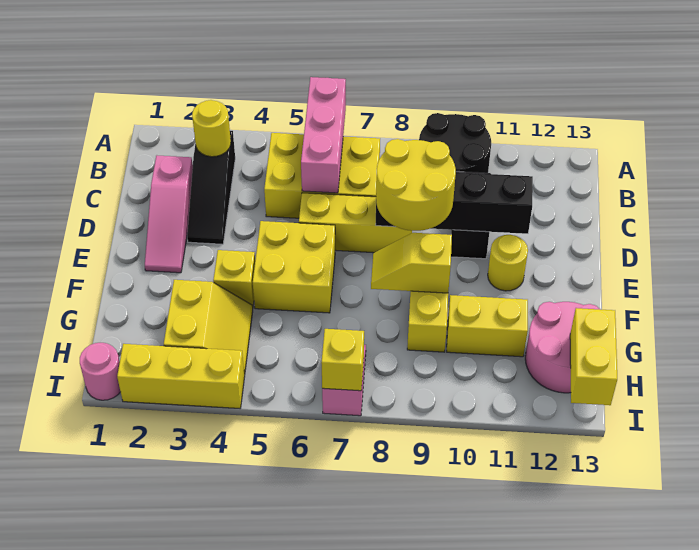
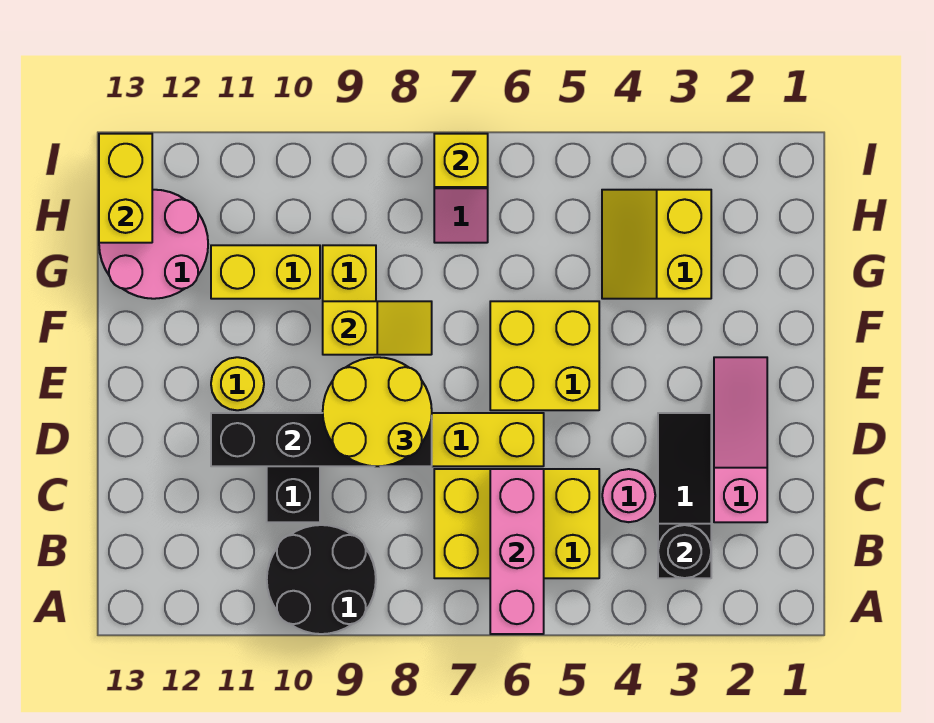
yellow round brick B3 level 2 -> black round brick B3 level 2
yellow brick F4 level 1 -> none
pink round brick I1 level 1 -> pink round brick C4 level 1
yellow brick I2:I4 level 1 -> none

